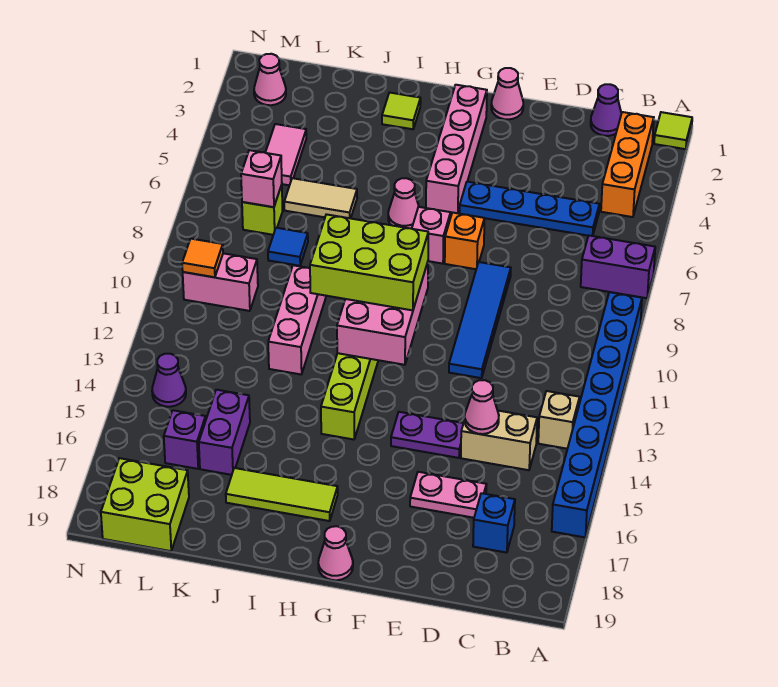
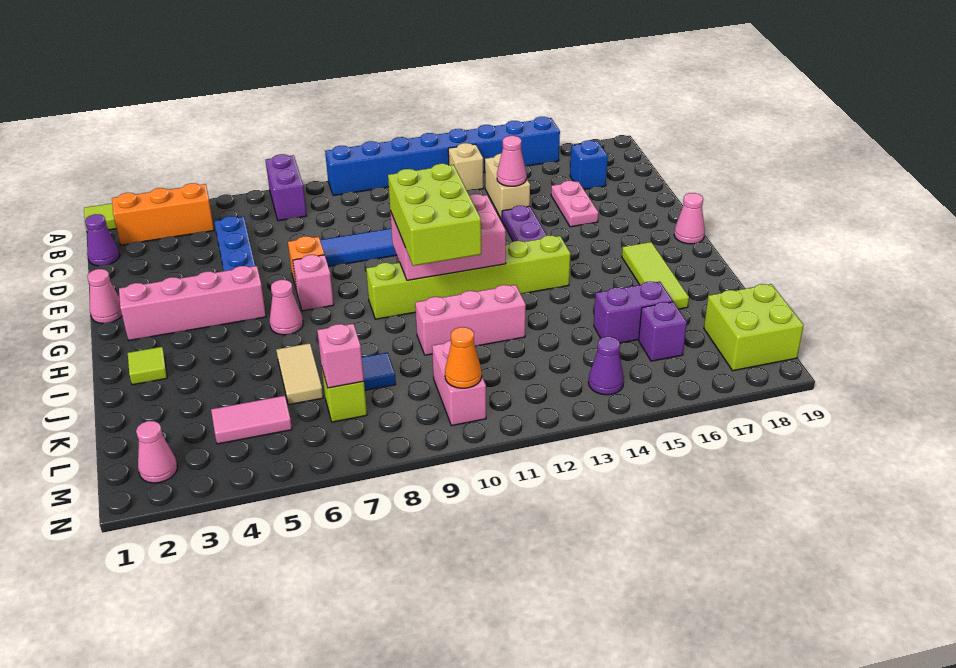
orange tile M10 level 2 -> orange cone M10 level 2

